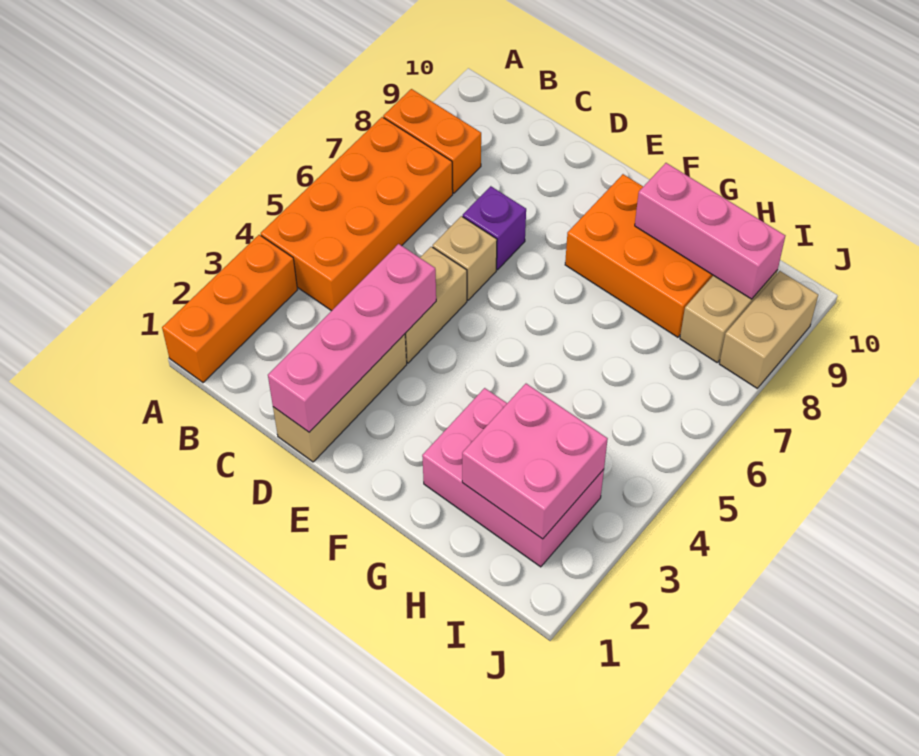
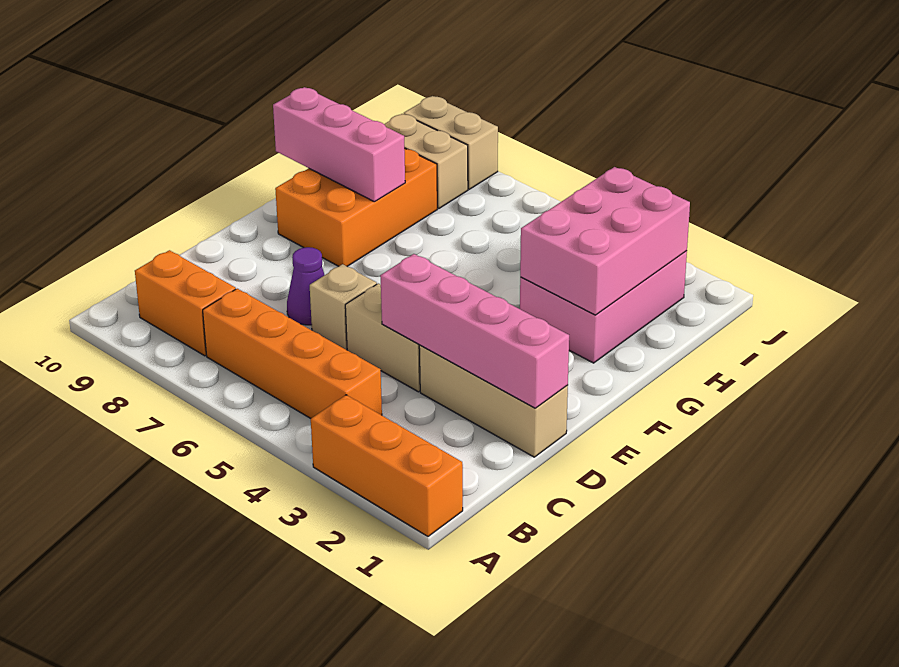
orange brick A4:B7 level 1 -> orange brick B4:B7 level 1
orange brick A8:B8 level 1 -> orange brick B8:B9 level 1
purple brick D7 level 1 -> purple cone D7 level 1
pink brick G9:I9 level 2 -> pink brick G8:G10 level 2
pink brick H2:I3 level 2 -> pink brick G2:I3 level 2

